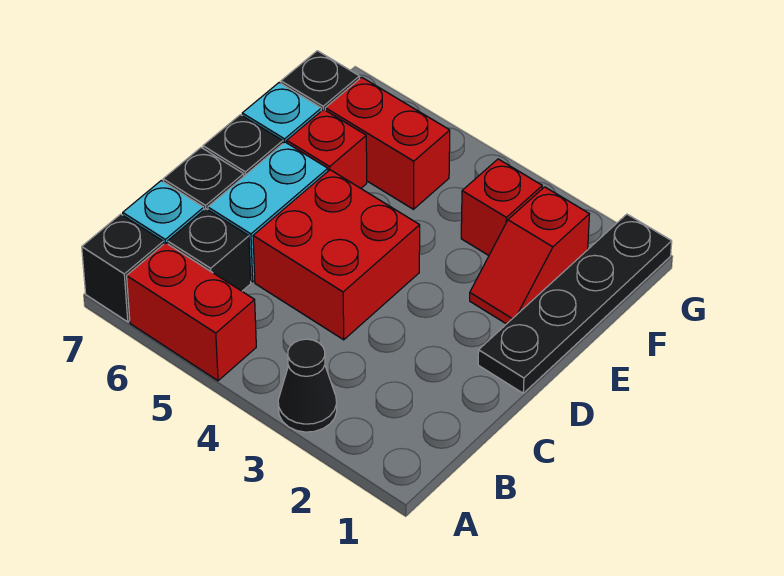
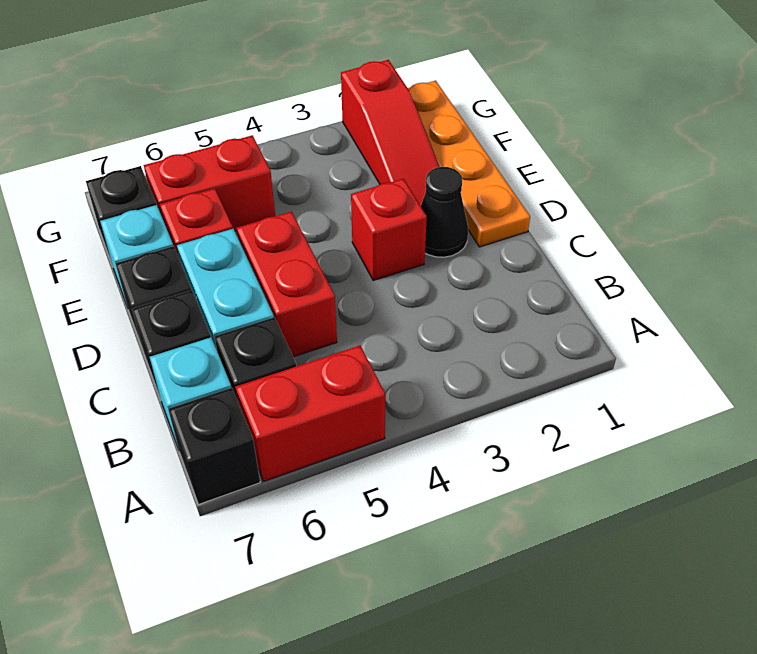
black cone A3 level 1 -> black cone D2 level 1
red brick C4:D5 level 1 -> red brick C5:D5 level 1
black plate D1:G1 level 1 -> orange plate D1:G1 level 1
red slope E2:F2 level 1 top F -> red slope E2:G2 level 1 top G
red brick F3 level 1 -> red brick D3 level 1

